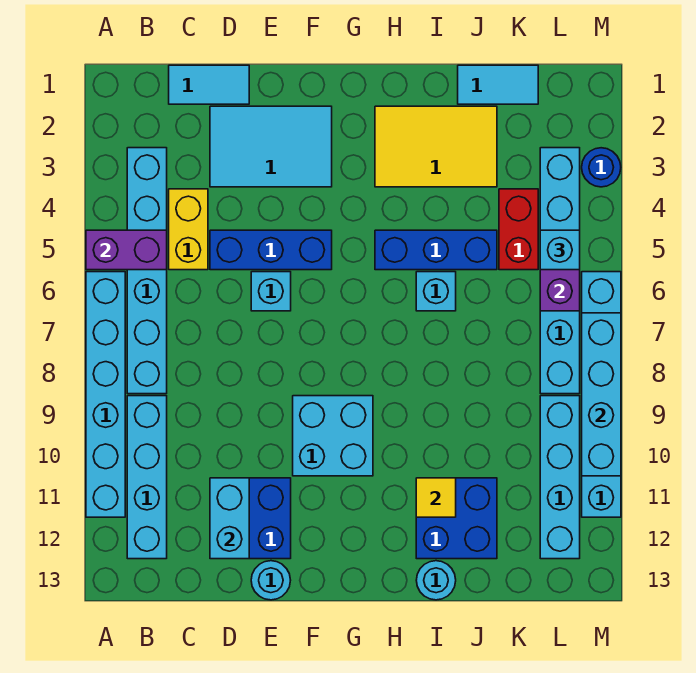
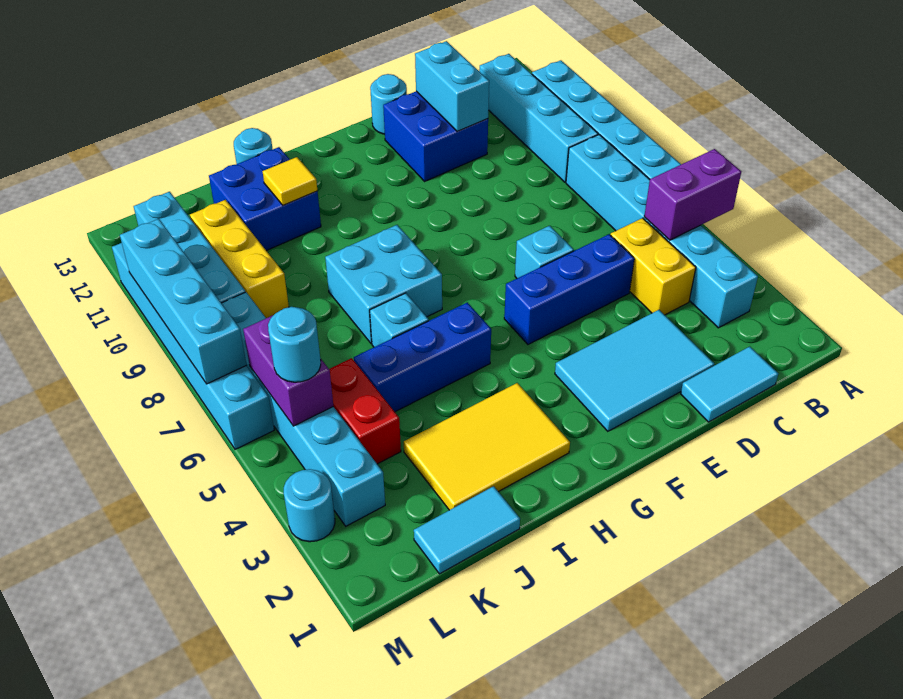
cyan brick F9:G10 level 1 -> cyan brick H7:I8 level 1
none -> yellow brick K9:K11 level 1
cyan brick L5 level 3 -> cyan round brick L5 level 3
blue round brick M3 level 1 -> cyan round brick M3 level 1

